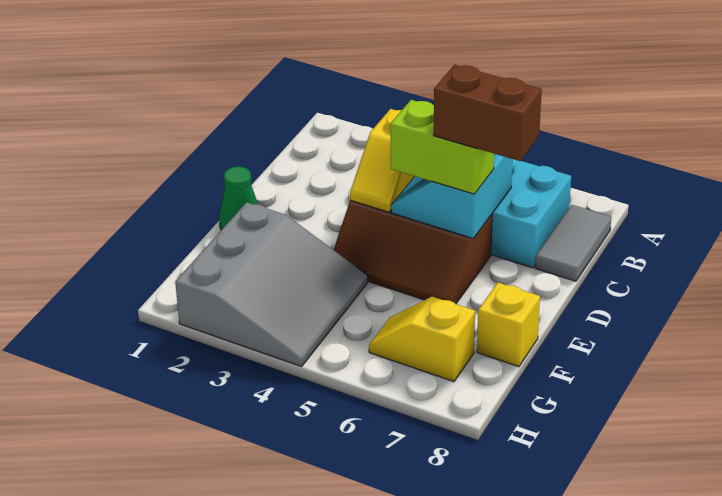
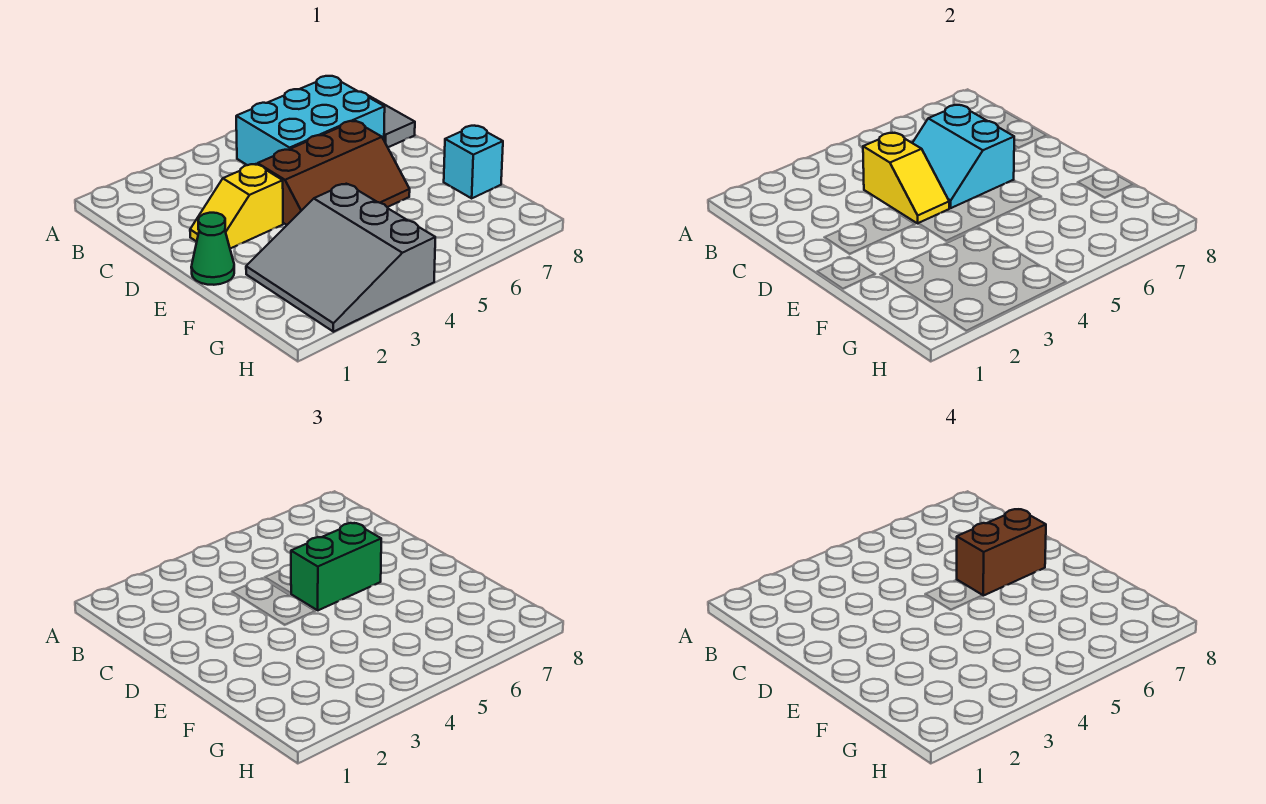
lime brick D5:D6 level 3 -> green brick D5:D6 level 3
grey slope F2:H4 level 1 top 2 -> grey slope F2:H4 level 1 top 4
yellow brick F8 level 1 -> cyan brick F8 level 1
yellow slope G6:G7 level 1 top 7 -> yellow slope D2:D3 level 1 top 3

